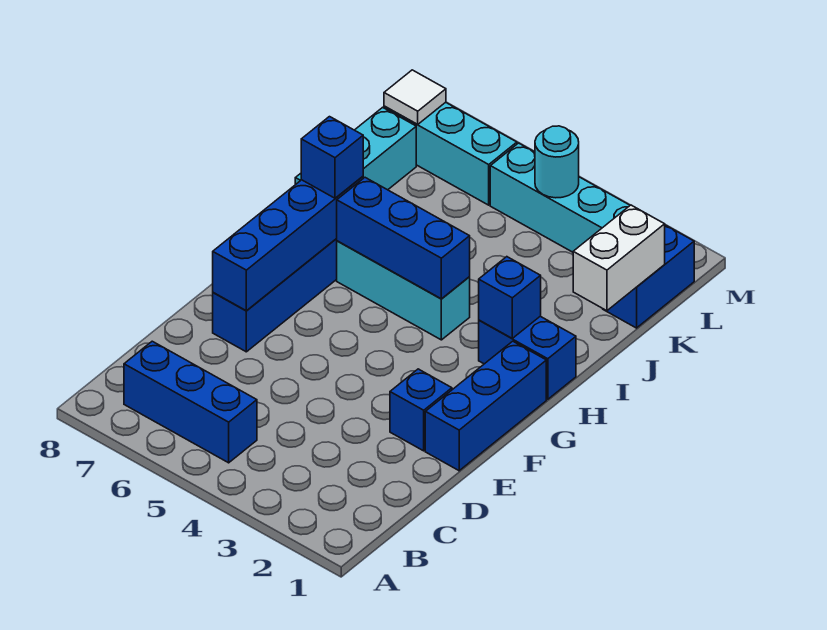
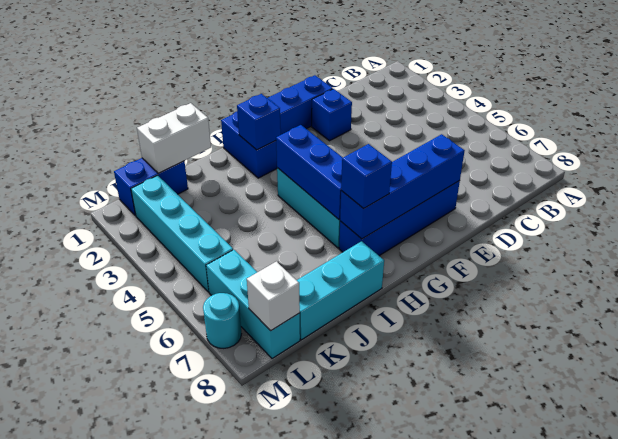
blue brick B5:B7 level 1 -> none
cyan round brick L4 level 2 -> cyan round brick M7 level 1
white tile L8 level 2 -> white brick L8 level 2

